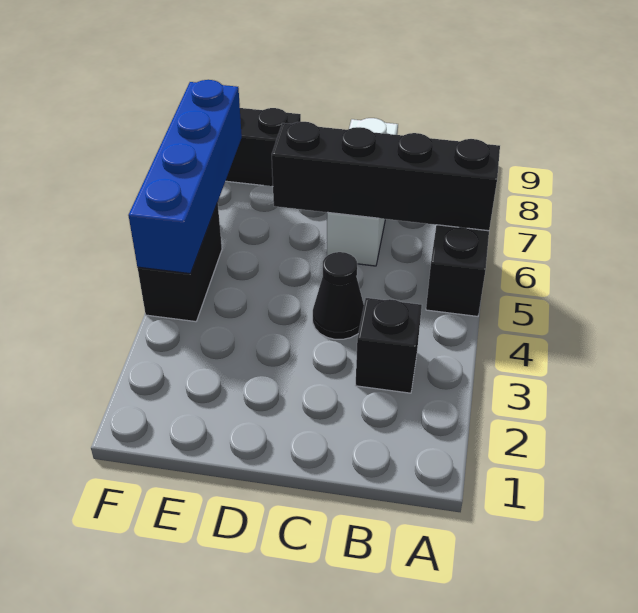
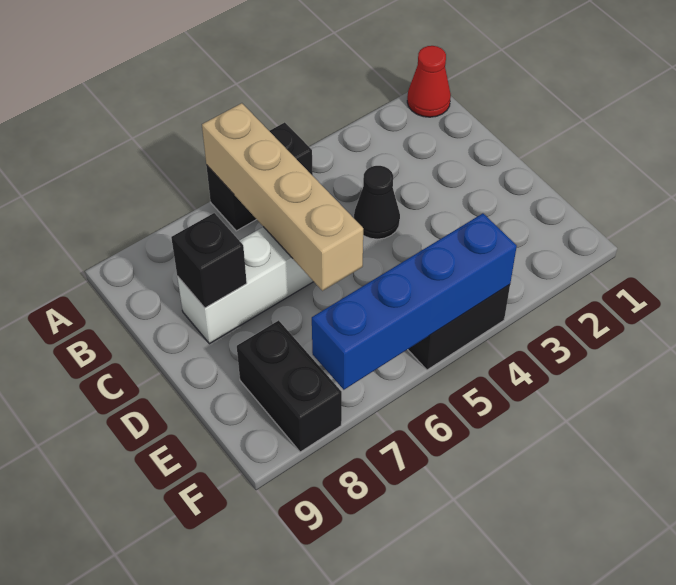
none -> red cone A1 level 1
black brick A6:D6 level 2 -> tan brick A6:D6 level 2
black brick B3 level 1 -> black brick C8 level 2

